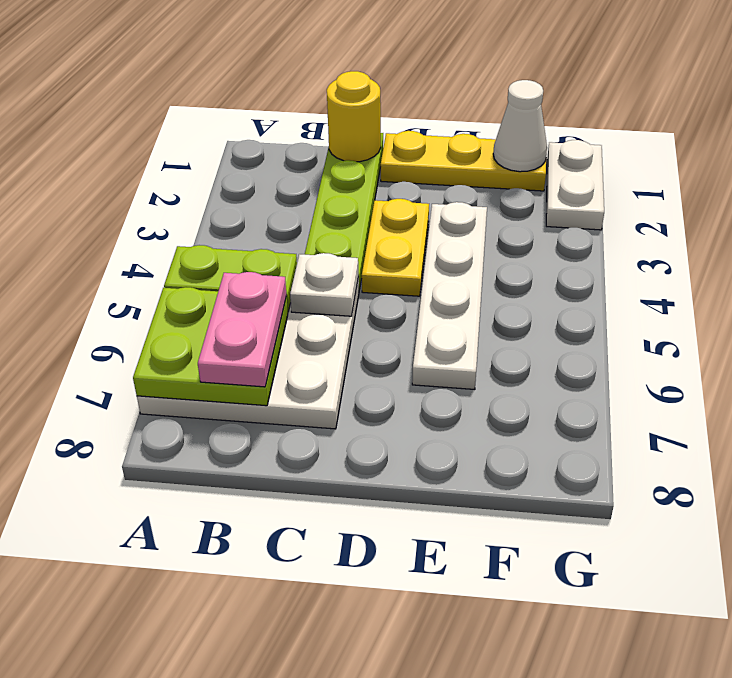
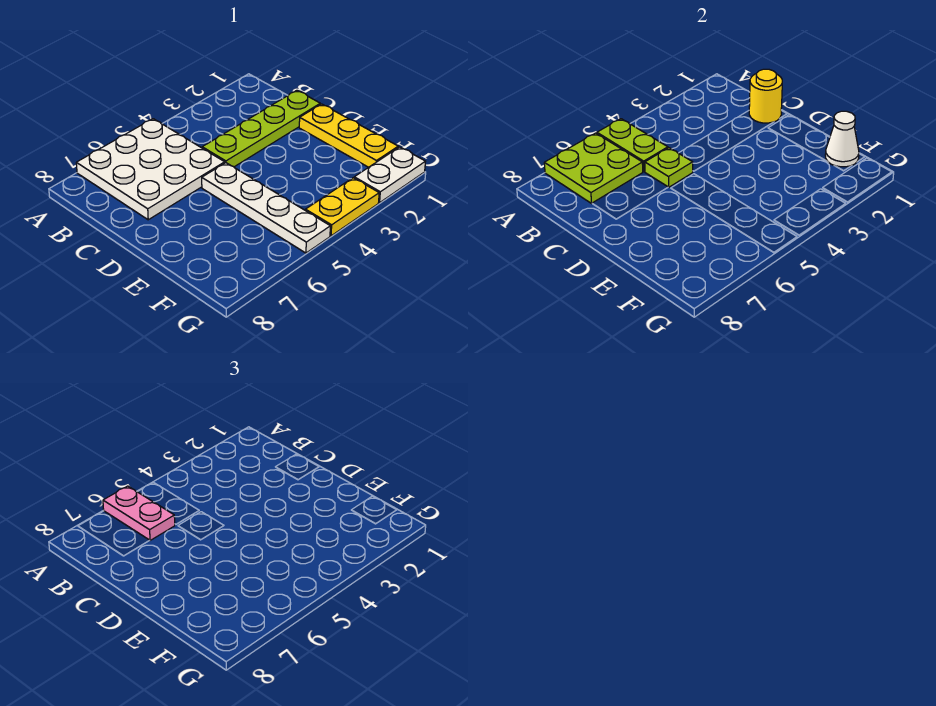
pink plate B6:B7 level 3 -> pink plate A6:B6 level 3
white plate C5 level 2 -> lime plate C5 level 2
yellow plate D3:D4 level 1 -> yellow plate G3:G4 level 1
white plate E3:E6 level 1 -> white plate D5:G5 level 1

